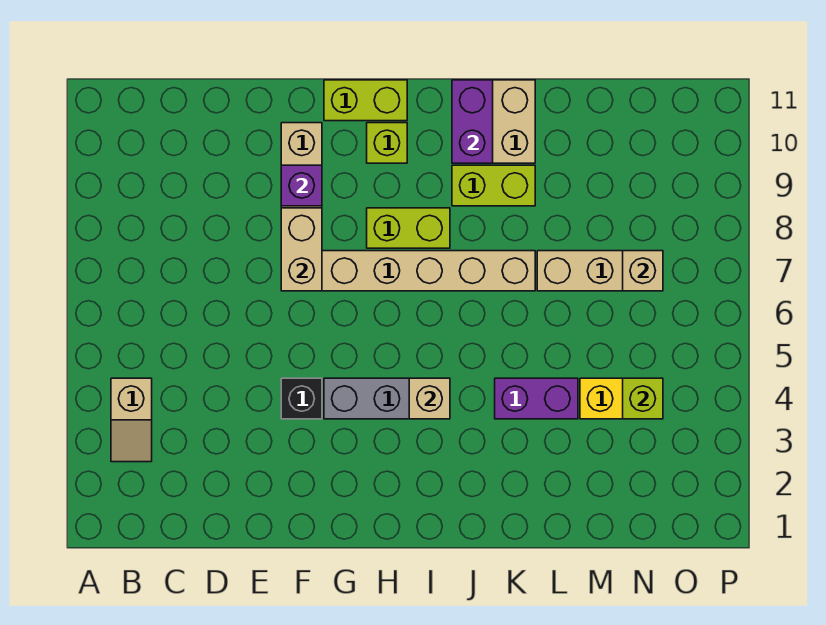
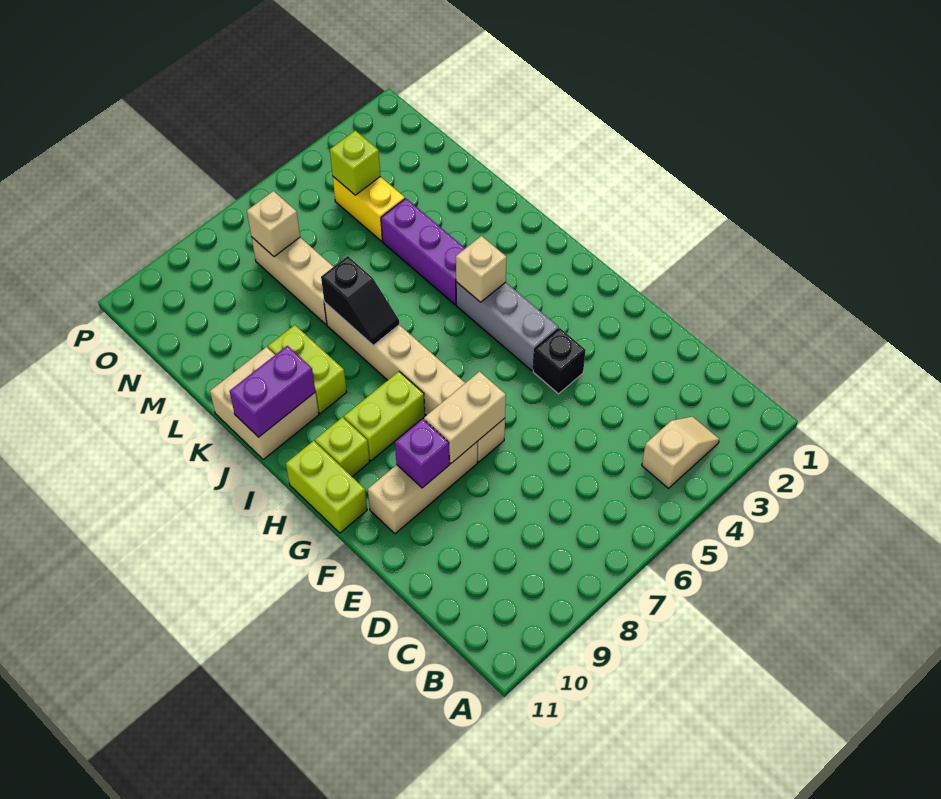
lime brick H8:I8 level 1 -> lime brick H8:H9 level 1
none -> black slope J7:K7 level 2 top K
purple brick K4:L4 level 1 -> purple brick J4:L4 level 1

